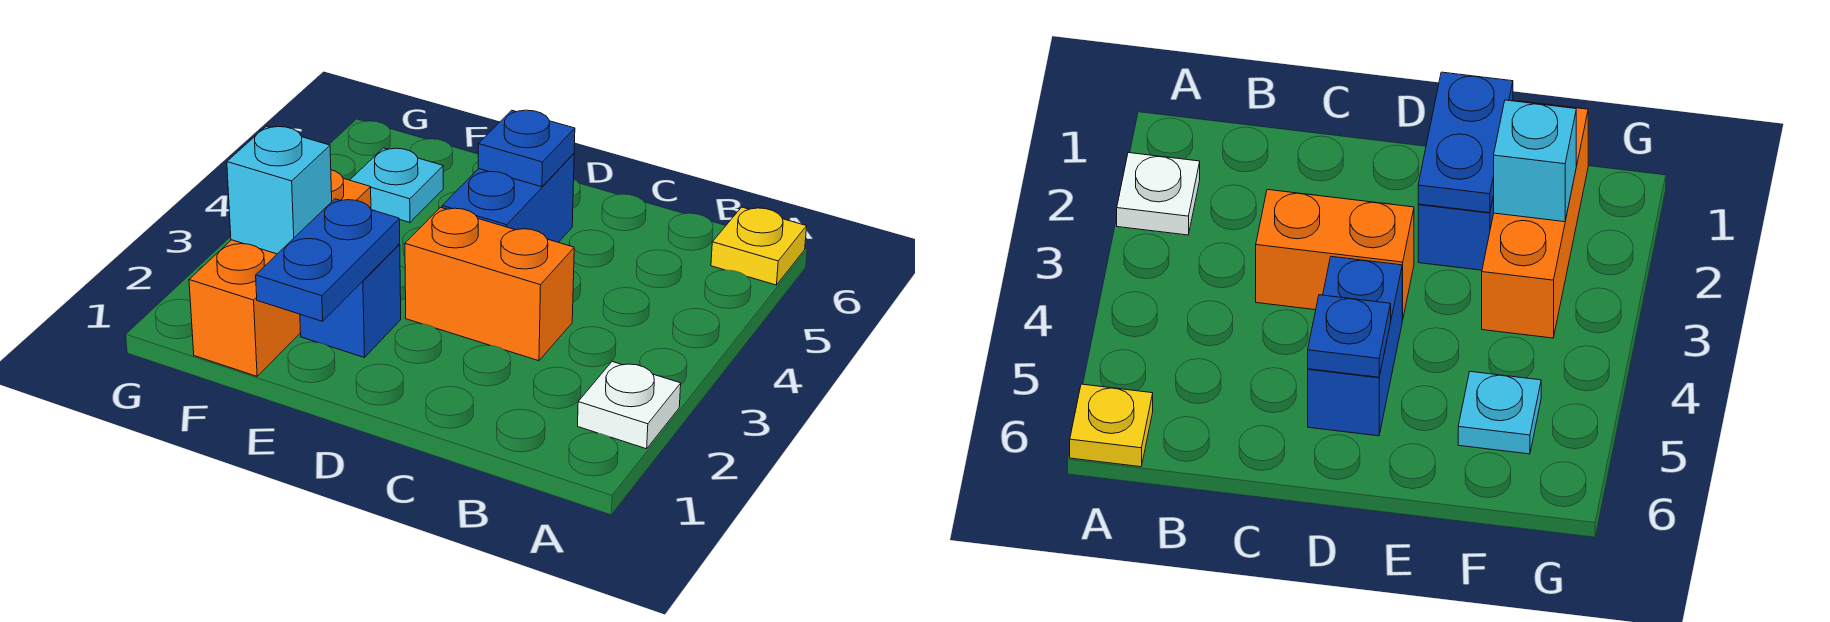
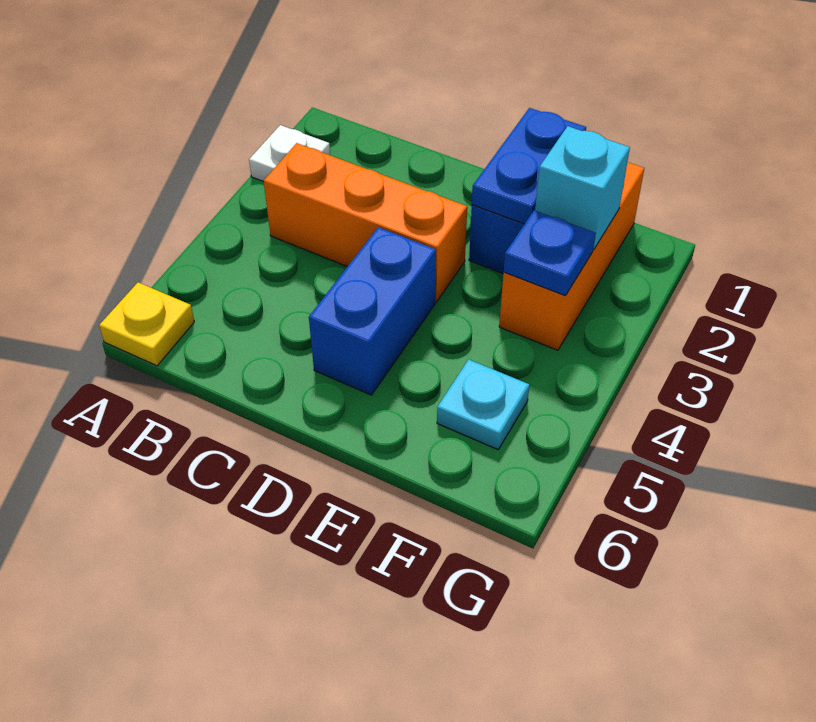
orange brick C3:D3 level 1 -> orange brick B3:D3 level 1
blue plate D5 level 2 -> blue plate F3 level 2

